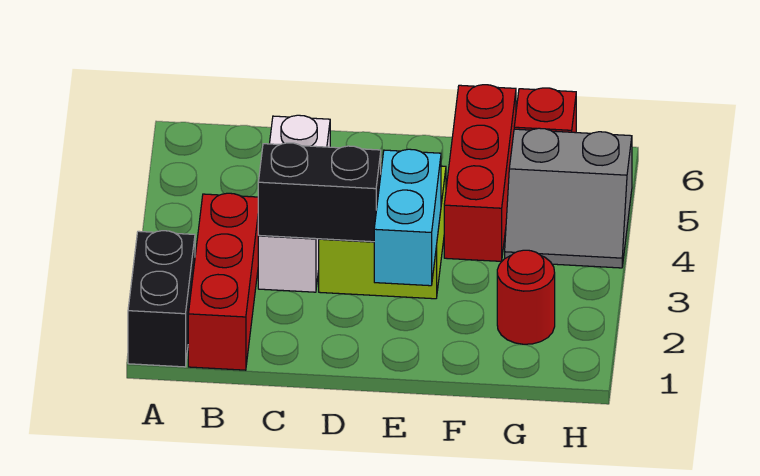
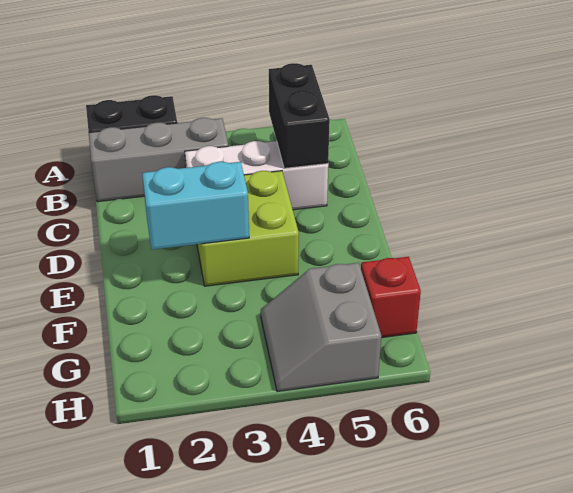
red brick B1:B3 level 1 -> grey brick B1:B3 level 1
black brick C3:D3 level 2 -> black brick B5:C5 level 2
red brick F4:F6 level 1 -> none
red round brick G2 level 1 -> none

